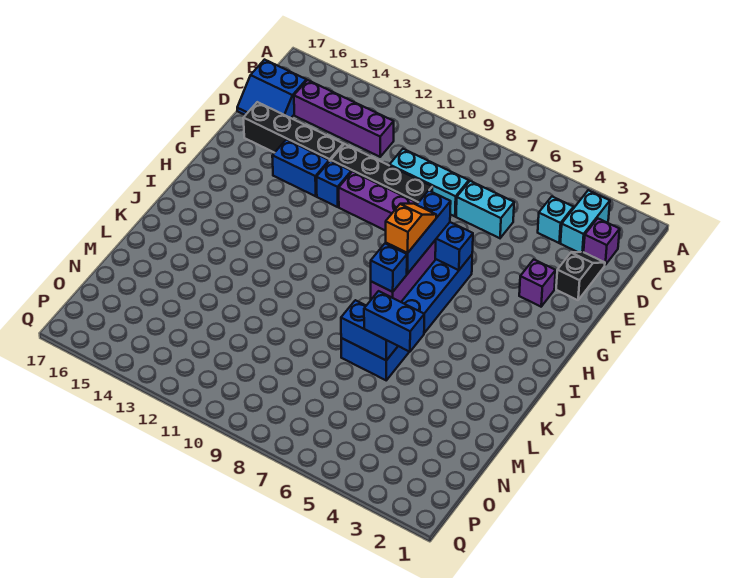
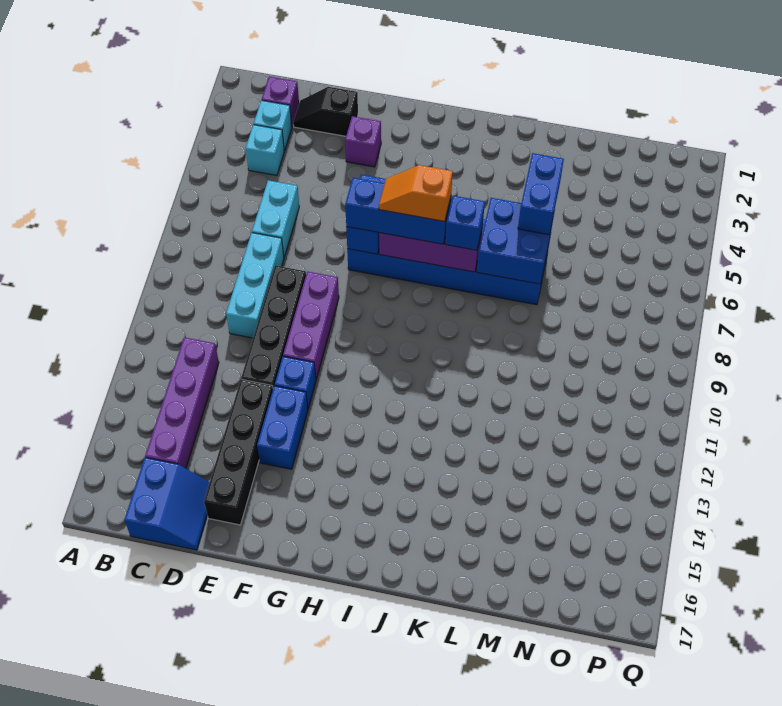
cyan brick B3:C3 level 1 -> cyan brick C3 level 1
blue brick L6:L7 level 2 -> blue brick K6:L7 level 2

